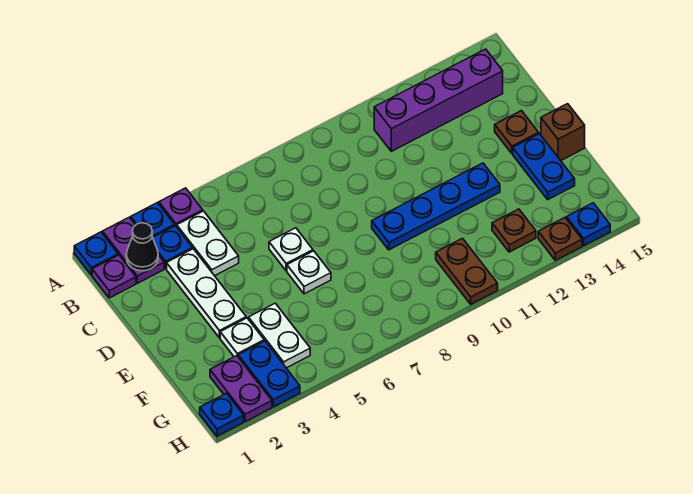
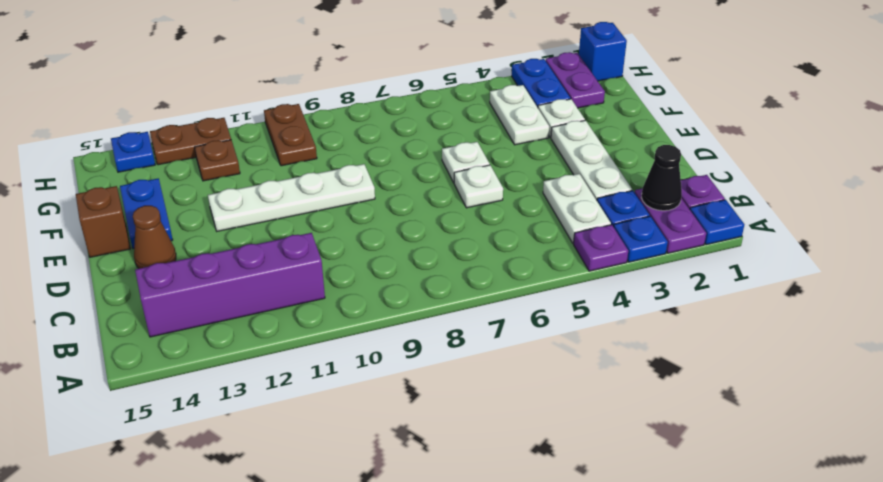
brown plate D14 level 1 -> brown cone D14 level 1
blue plate E9:E12 level 1 -> white plate E9:E12 level 1
blue plate H1 level 1 -> blue brick H1 level 1
brown plate H13 level 1 -> brown plate H12:H13 level 1

